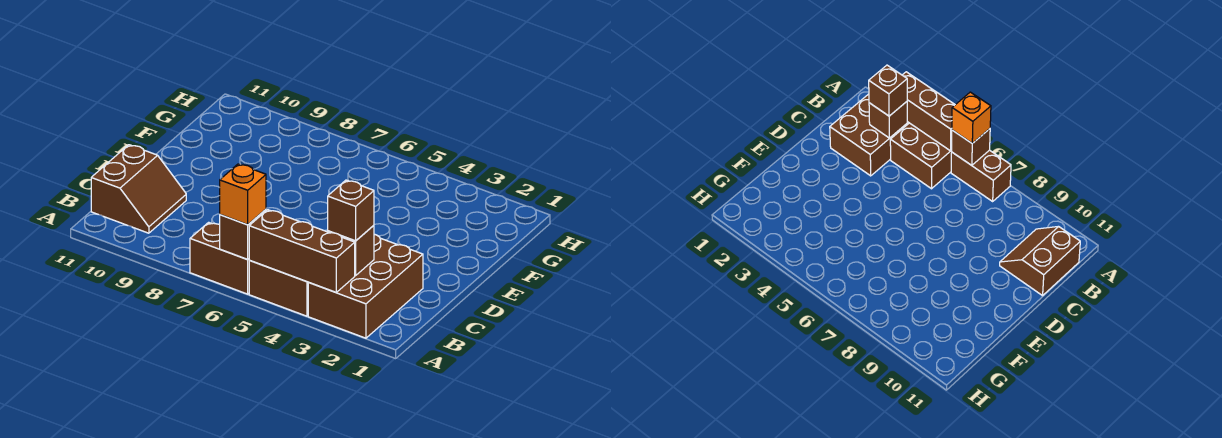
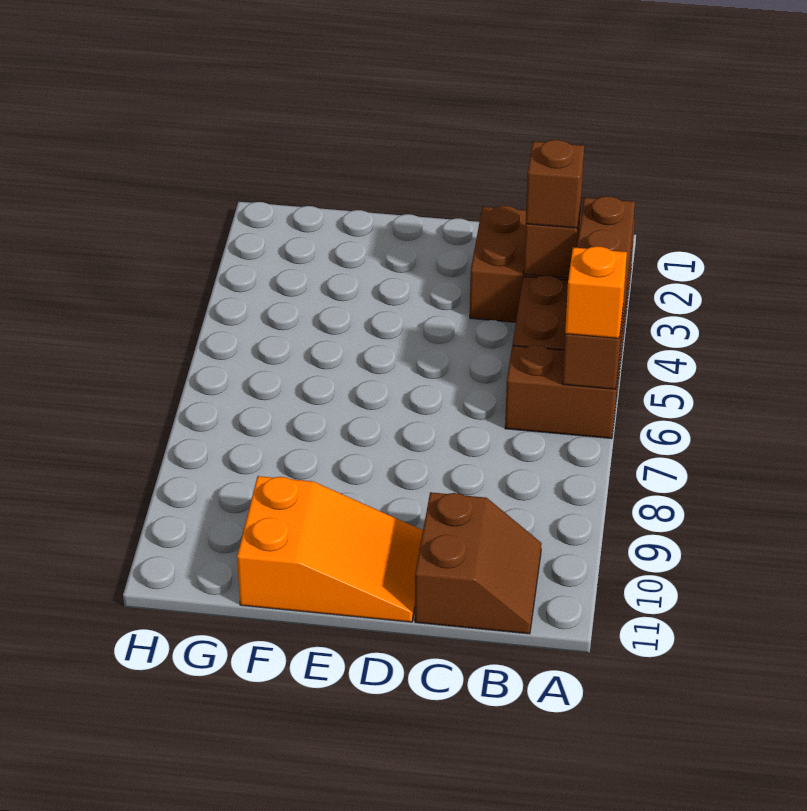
brown brick A6:A7 level 1 -> brown brick A6:B6 level 1
brown slope B10:C11 level 1 top 11 -> brown slope B10:C11 level 1 top C
none -> orange slope D10:F11 level 1 top F

